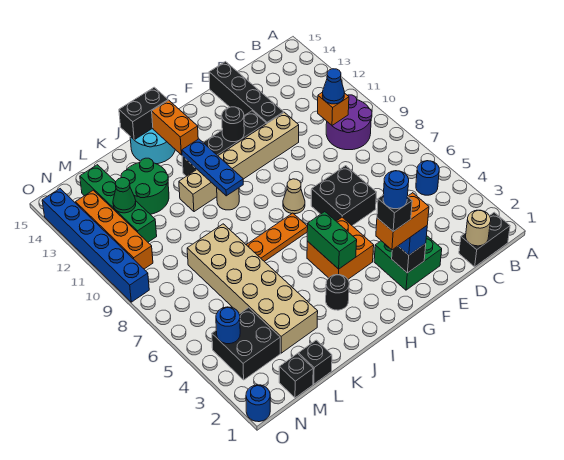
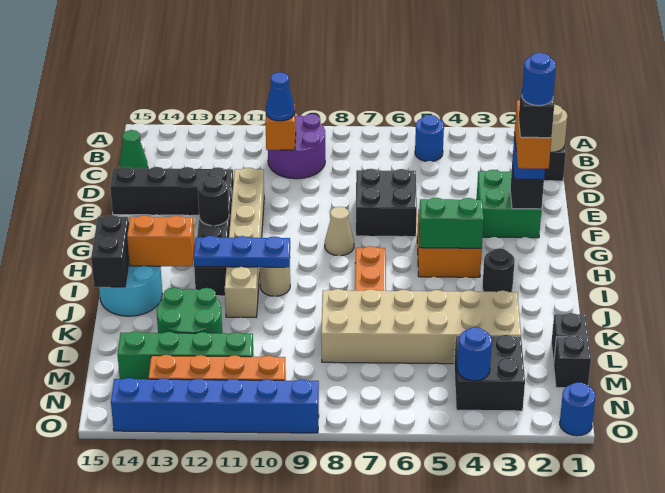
green cone M12 level 2 -> green cone C15 level 1

